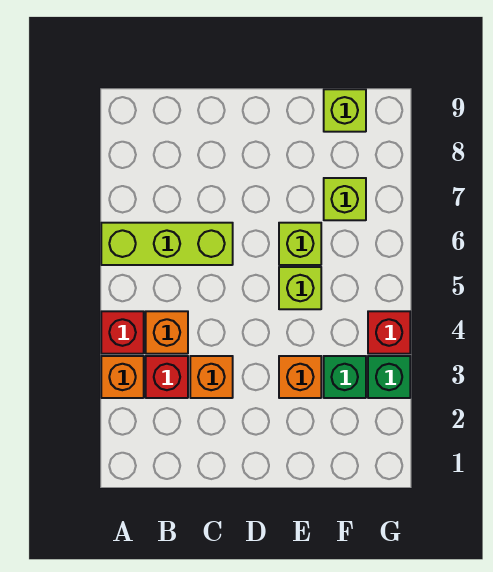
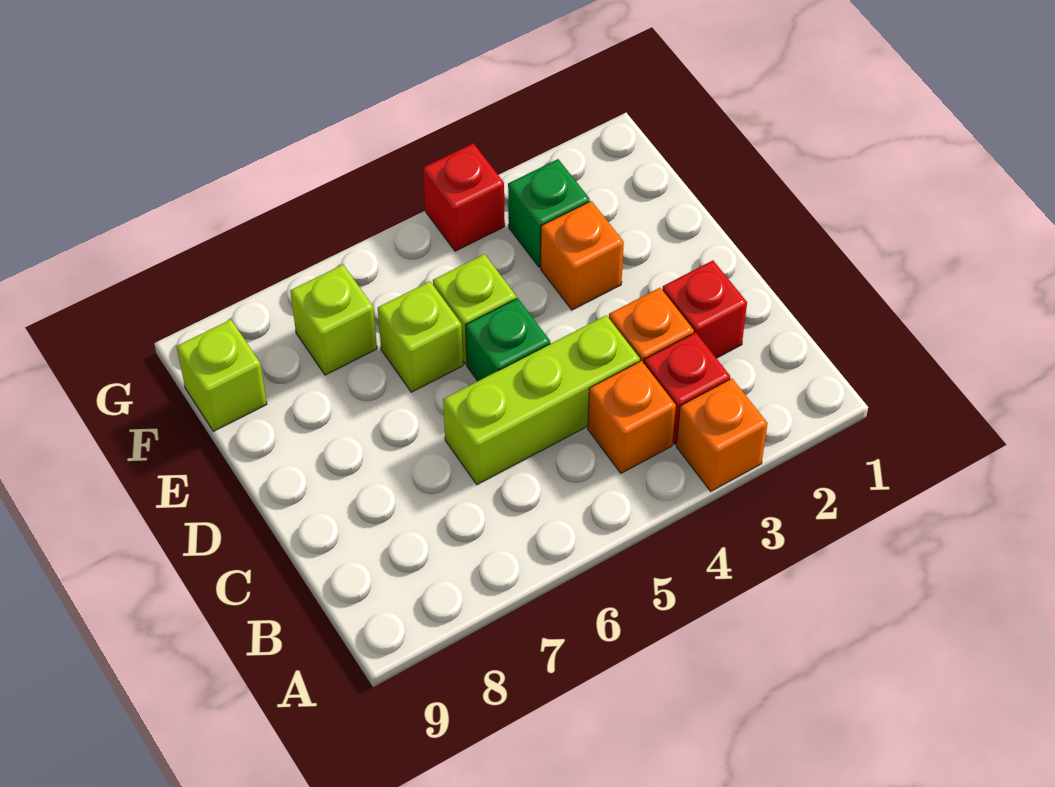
red brick A4 level 1 -> red brick C2 level 1
lime brick A6:C6 level 1 -> lime brick C4:C6 level 1
green brick G3 level 1 -> green brick D5 level 1

